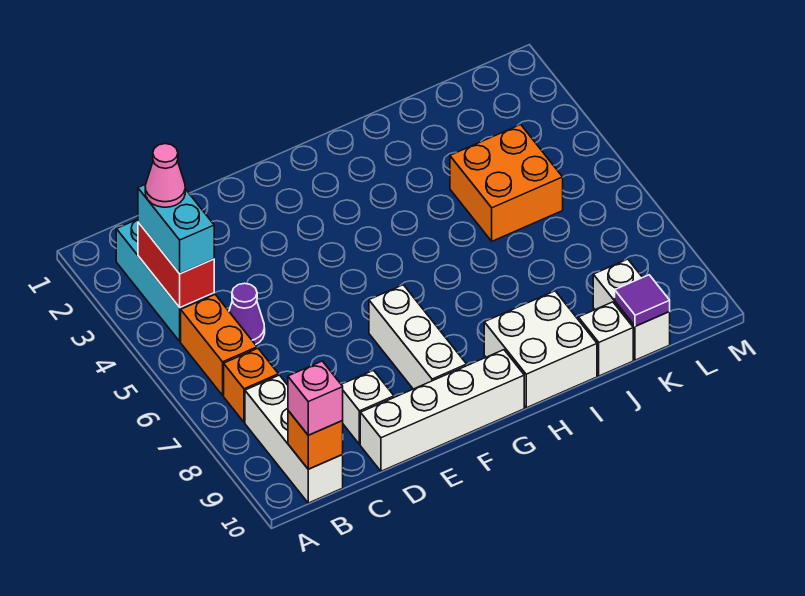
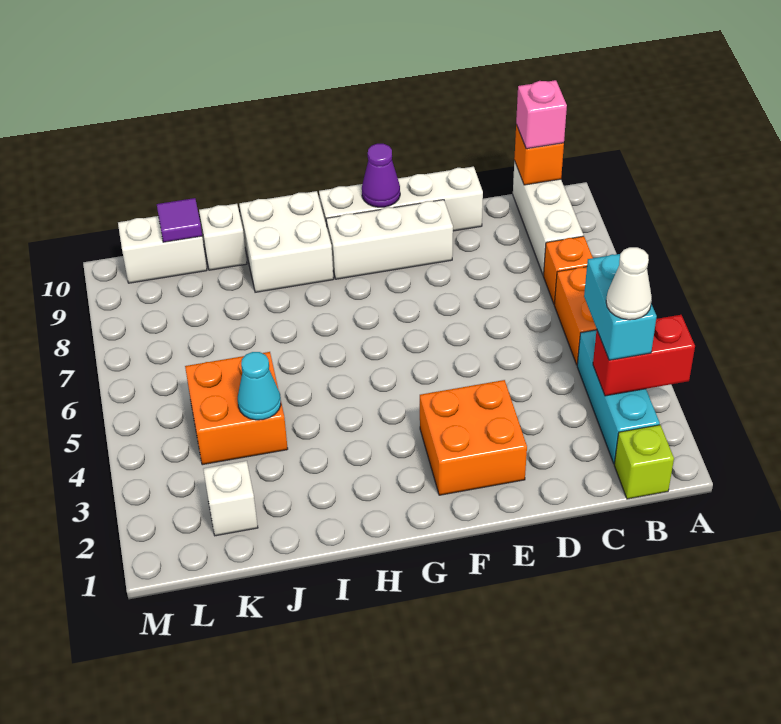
none -> lime brick B1 level 1
red brick B3:B4 level 2 -> red brick A3:B3 level 2
pink cone B3 level 4 -> white cone B3 level 4
purple cone C5 level 1 -> purple cone F10 level 2
white brick D9 level 1 -> white brick K2 level 1
none -> orange brick E2:F3 level 1
white brick F7:F9 level 1 -> white brick E9:G9 level 1
none -> cyan cone J4 level 2
white brick K9:K10 level 1 -> white brick K10:L10 level 1

